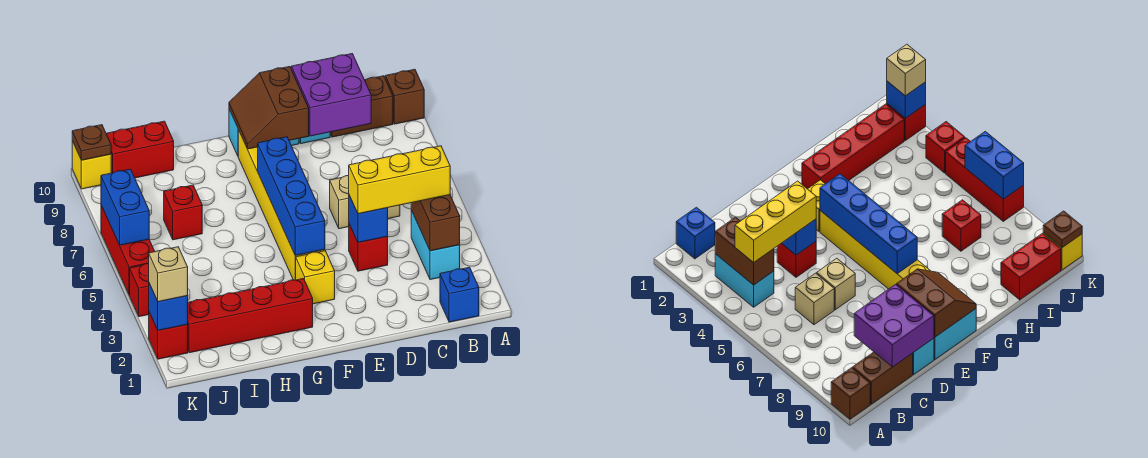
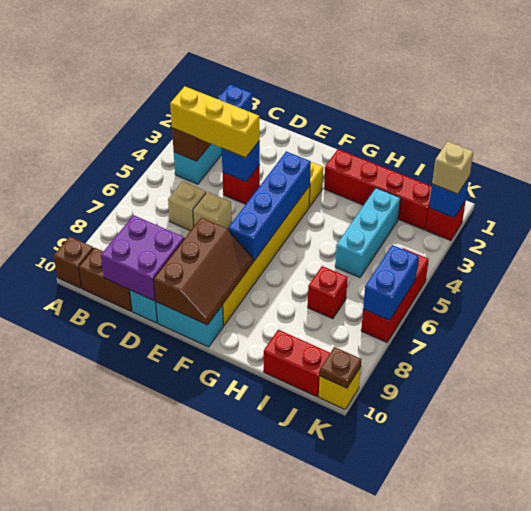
brown slope E9:F10 level 2 top E -> brown slope E8:F10 level 2 top E
none -> cyan brick I3:I5 level 1
red brick K4 level 1 -> none

